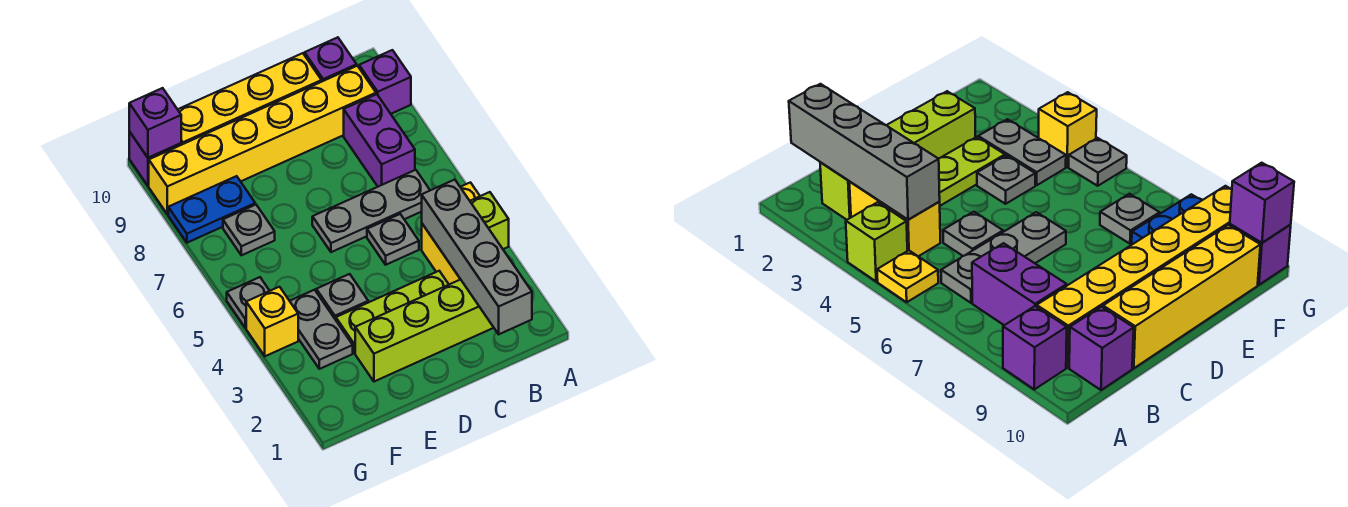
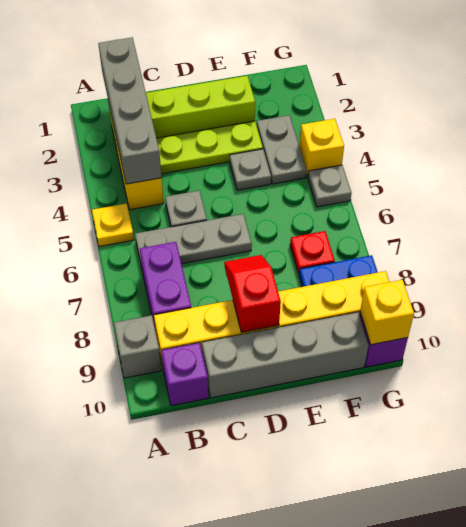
lime brick A4 level 1 -> none
purple brick A9 level 1 -> grey brick A9 level 1
yellow brick C10:F10 level 1 -> grey brick C10:F10 level 1
none -> red slope D8:D9 level 2 top 9
grey plate F7 level 1 -> red plate F7 level 1
purple brick G10 level 2 -> yellow brick G10 level 2

